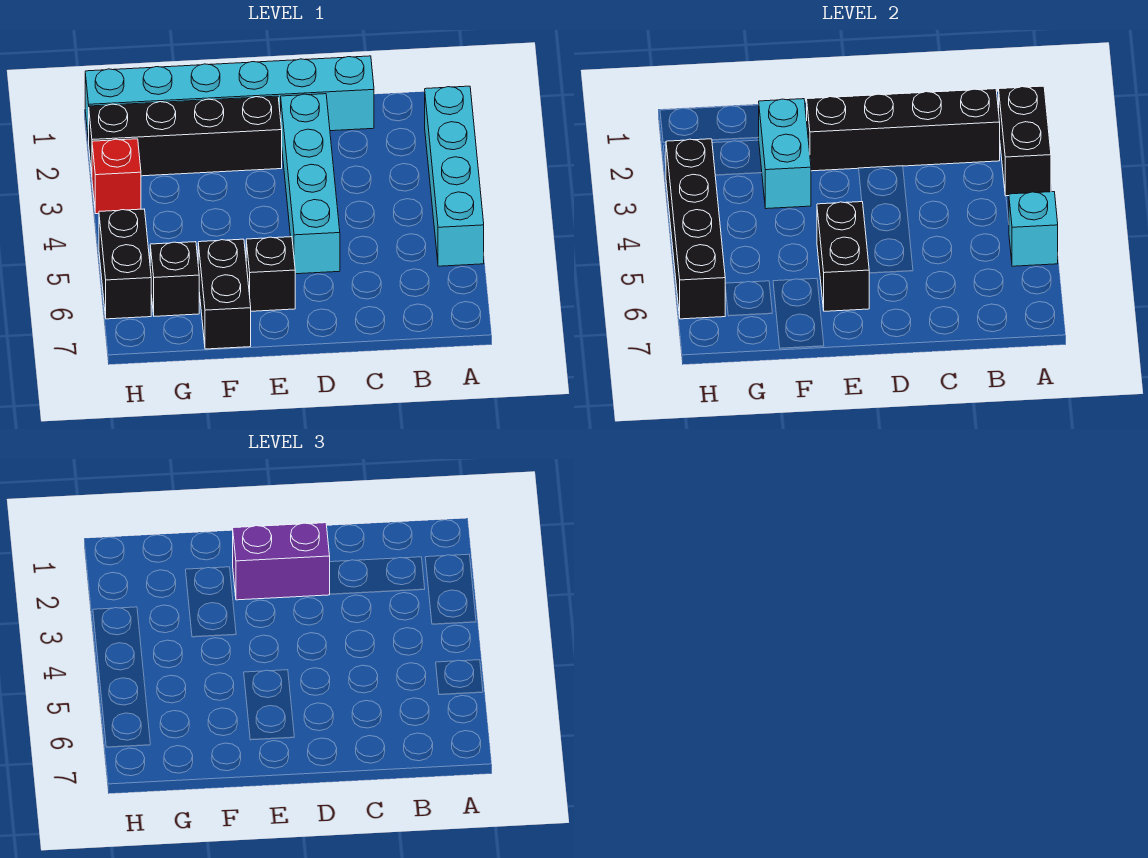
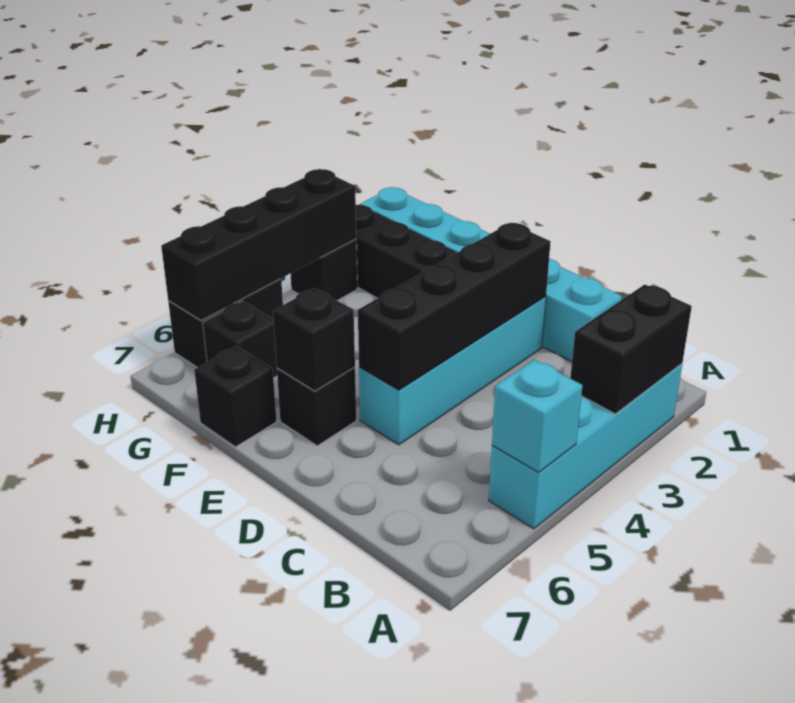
black brick B2:E2 level 2 -> black brick D2:D5 level 2
purple brick D2:E2 level 3 -> none
black brick E5:E6 level 2 -> black brick E6 level 2
cyan brick F2:F3 level 2 -> none
black brick F6:F7 level 1 -> black brick F7 level 1
red brick H3 level 1 -> black brick H3 level 1

